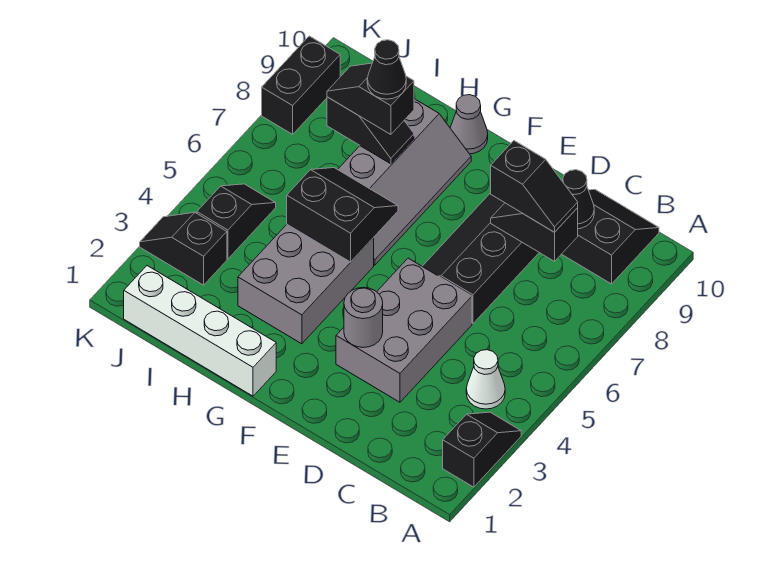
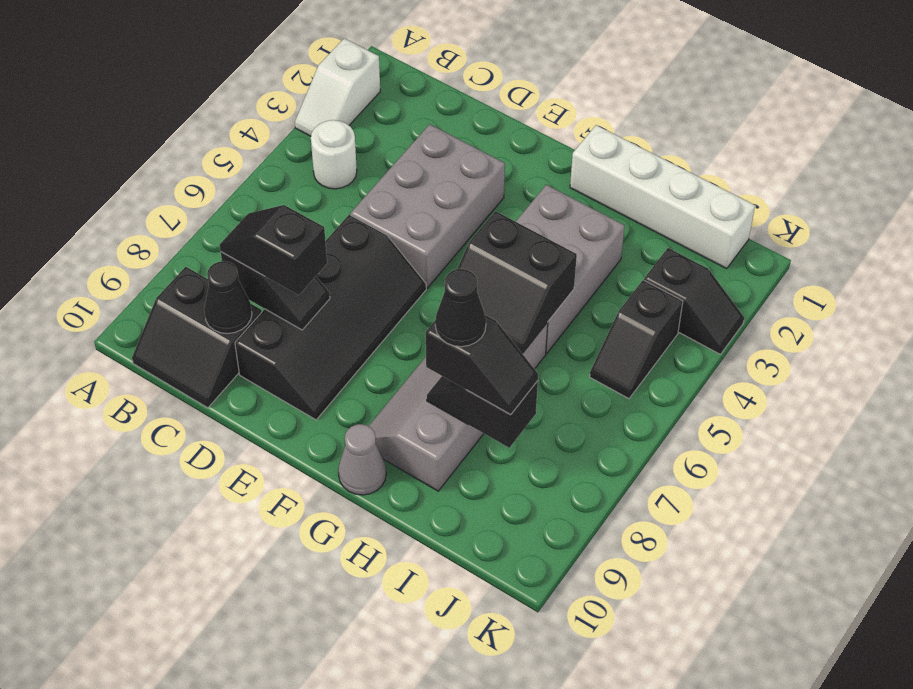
black slope A2:A3 level 1 top 2 -> white slope A2:A3 level 1 top 2
white cone B4 level 1 -> white round brick B4 level 1
grey round brick E3 level 2 -> none
black brick K8:K9 level 1 -> none

